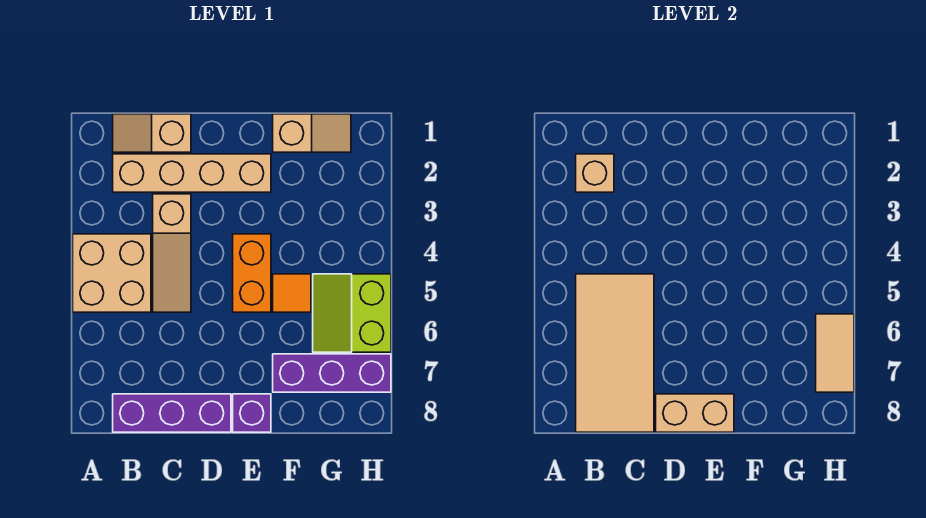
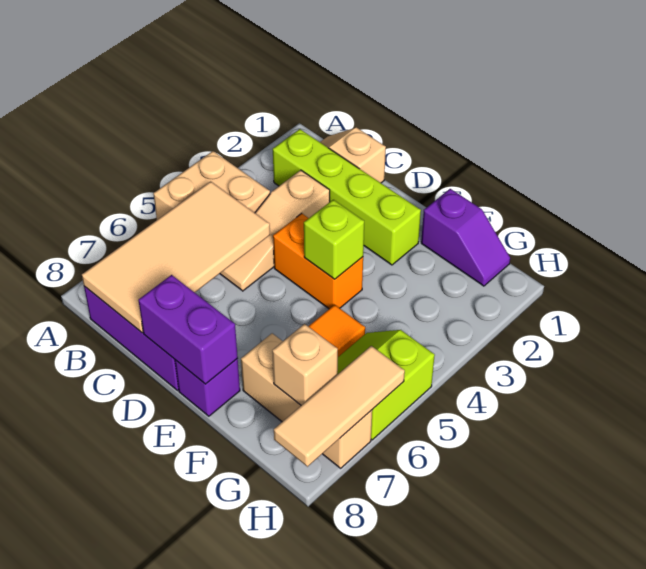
tan brick B2:E2 level 1 -> lime brick B2:E2 level 1
tan brick B2 level 2 -> tan brick G7 level 2
tan brick D8:E8 level 2 -> purple brick D8:E8 level 2
orange brick E4:E5 level 1 -> orange brick D4:E4 level 1
none -> lime brick E4 level 2
tan slope F1:G1 level 1 top F -> purple slope F1:G1 level 1 top F
purple brick F7:H7 level 1 -> tan brick F7:H7 level 1
tan tile H6:H7 level 2 -> tan tile H6:H8 level 2

